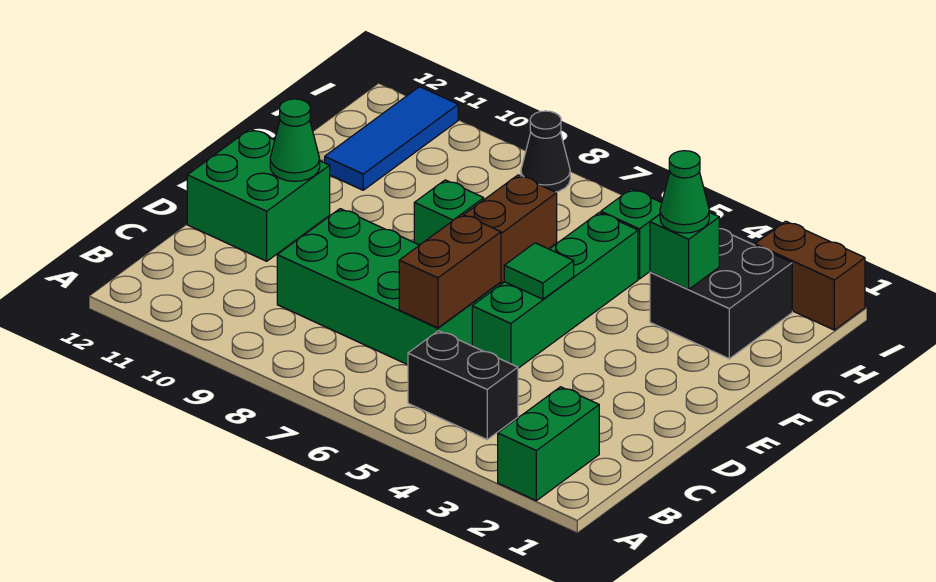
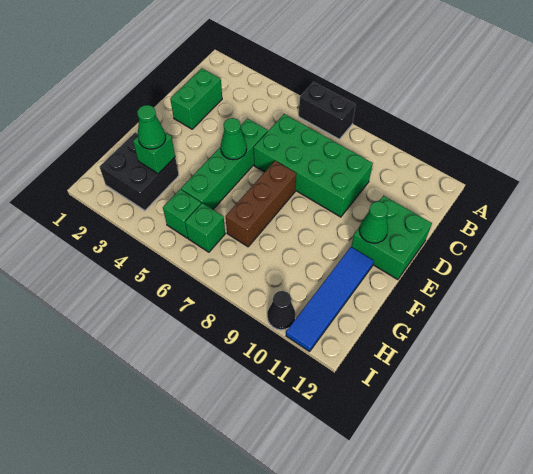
green brick A2:B2 level 1 -> green brick C2:D2 level 1
black brick B4:B5 level 1 -> black brick A6:A7 level 1
brown brick C6:D6 level 2 -> none
green tile E5 level 2 -> green cone E5 level 2
green brick F8 level 1 -> green brick H6 level 1
blue tile G11:I11 level 1 -> blue tile F11:I11 level 1
brown brick I1:I2 level 1 -> none
black cone I8 level 1 -> black cone I10 level 1

